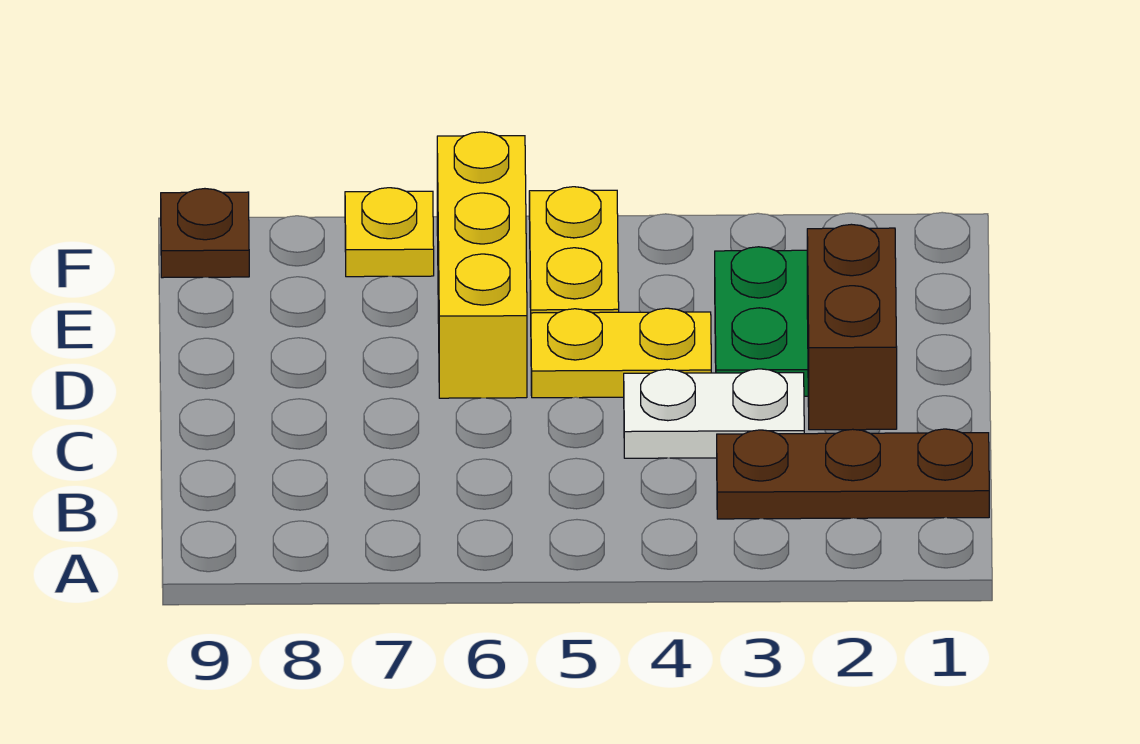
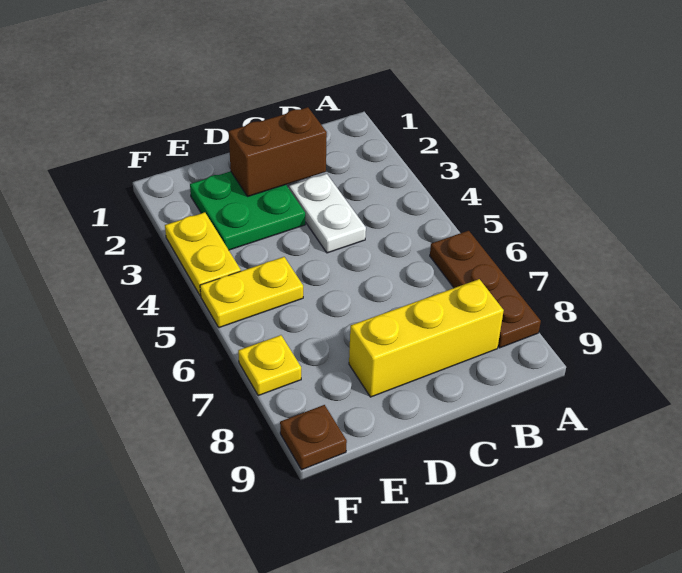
brown plate B1:B3 level 1 -> brown plate A6:A8 level 1
yellow plate D4:D5 level 1 -> yellow plate F3:F4 level 1
yellow brick D6:F6 level 1 -> yellow brick B8:D8 level 1

